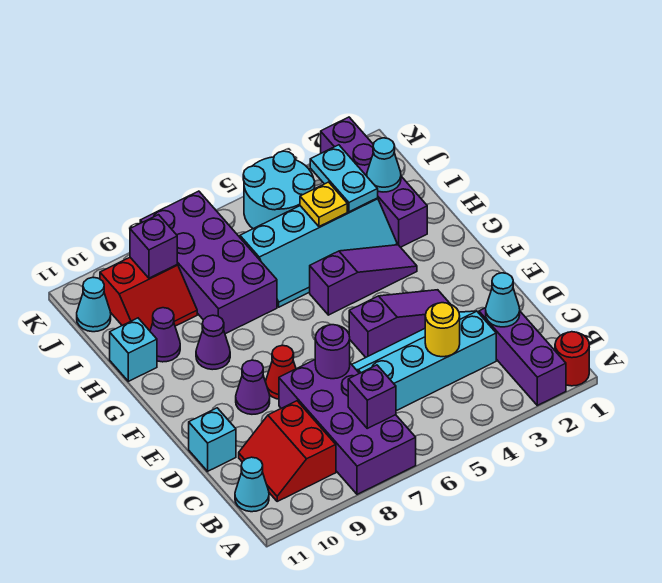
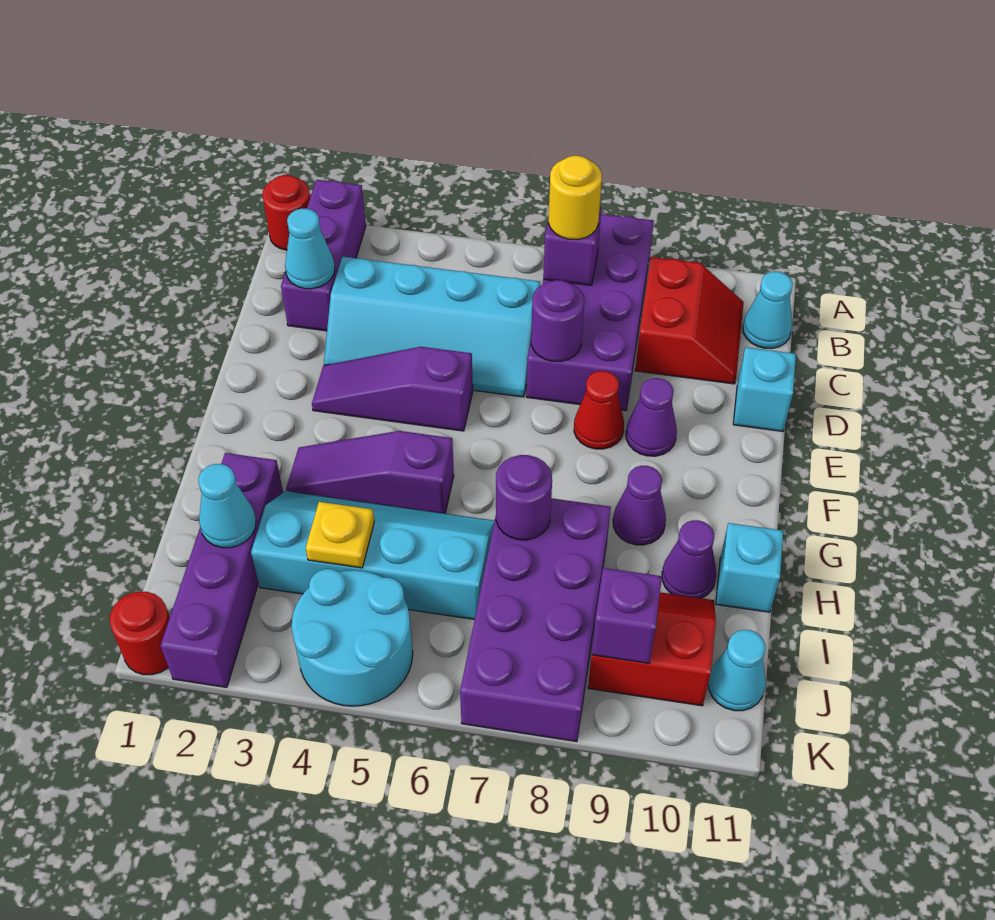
yellow round brick C4 level 2 -> yellow round brick B7 level 3
none -> purple round brick H7 level 2
cyan plate I3:J3 level 2 -> none
none -> red round brick K1 level 1

